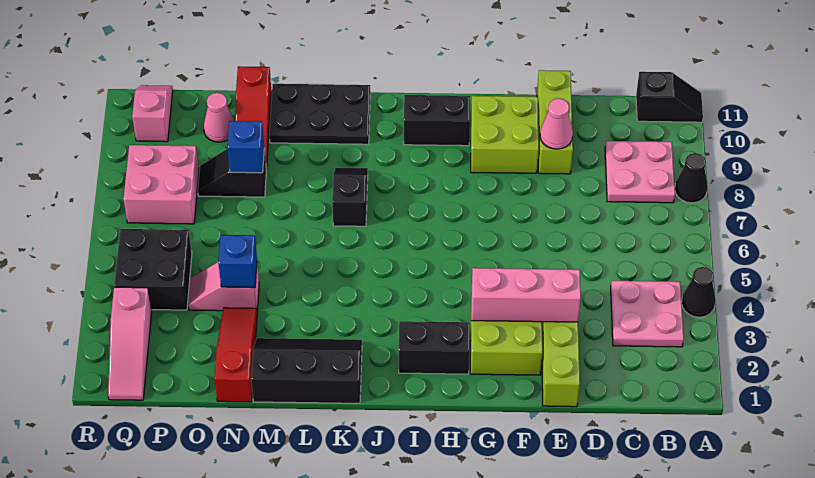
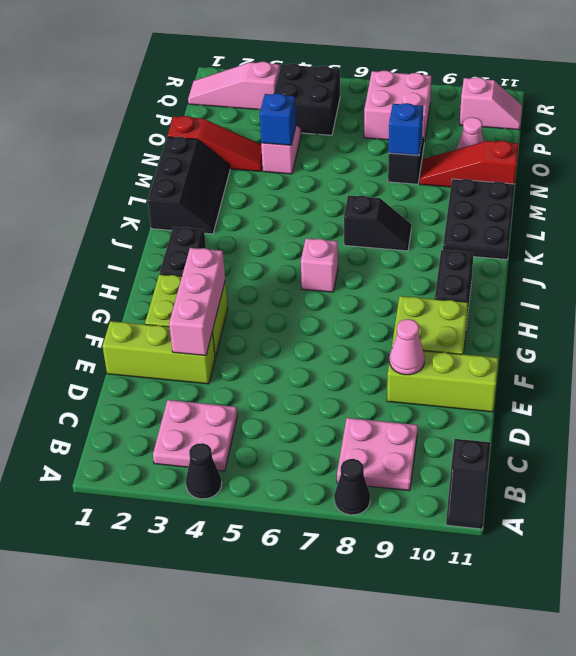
none -> pink brick I6 level 1

